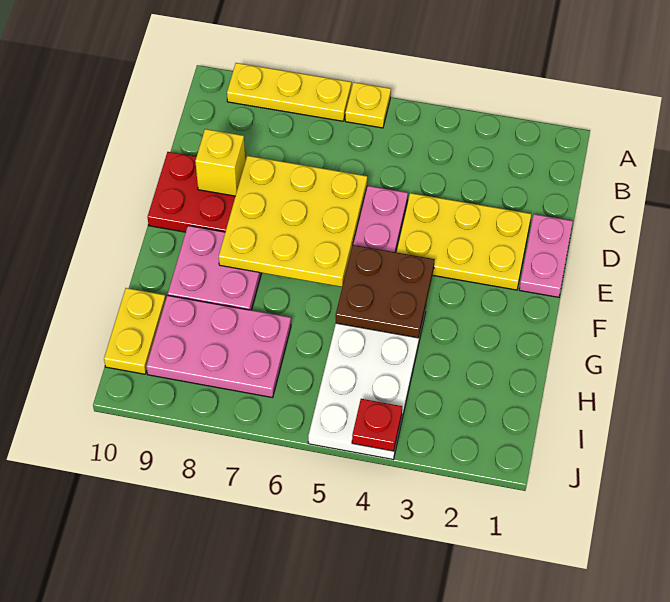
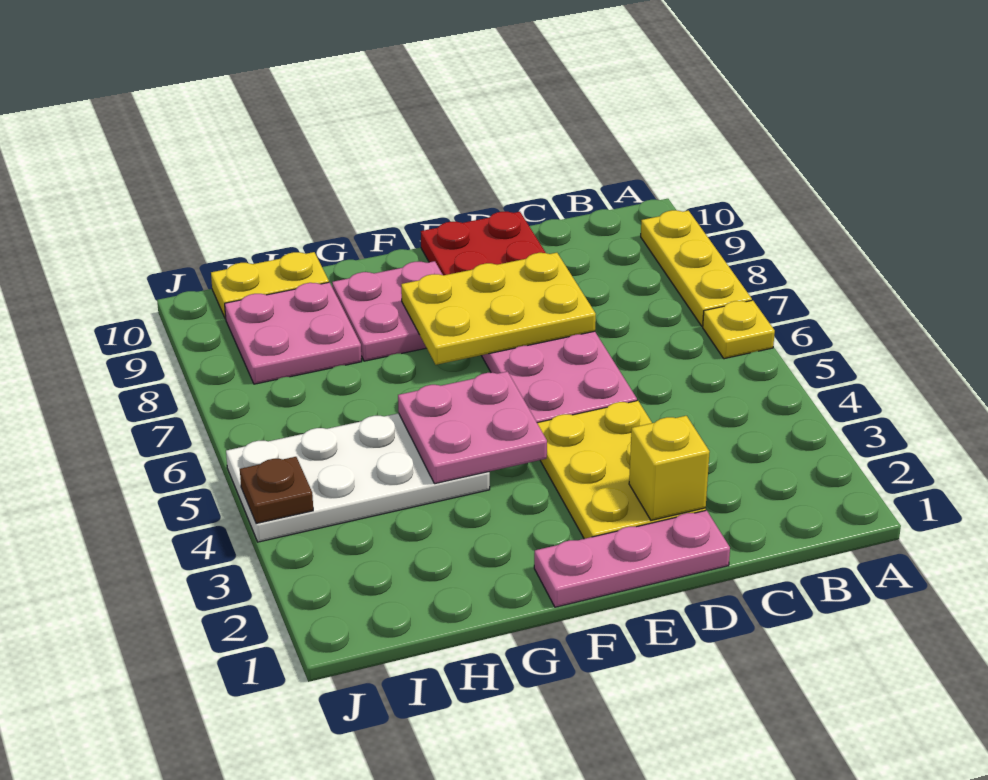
pink plate D1:E1 level 1 -> pink plate D1:F1 level 1
yellow plate D6:F8 level 2 -> yellow plate D7:F8 level 2
yellow brick D9 level 2 -> yellow brick D2 level 2
brown plate F4:G5 level 2 -> pink plate F4:G5 level 2
pink plate H7:I9 level 1 -> pink plate H8:I9 level 1
red plate J4 level 2 -> brown plate J4 level 2

